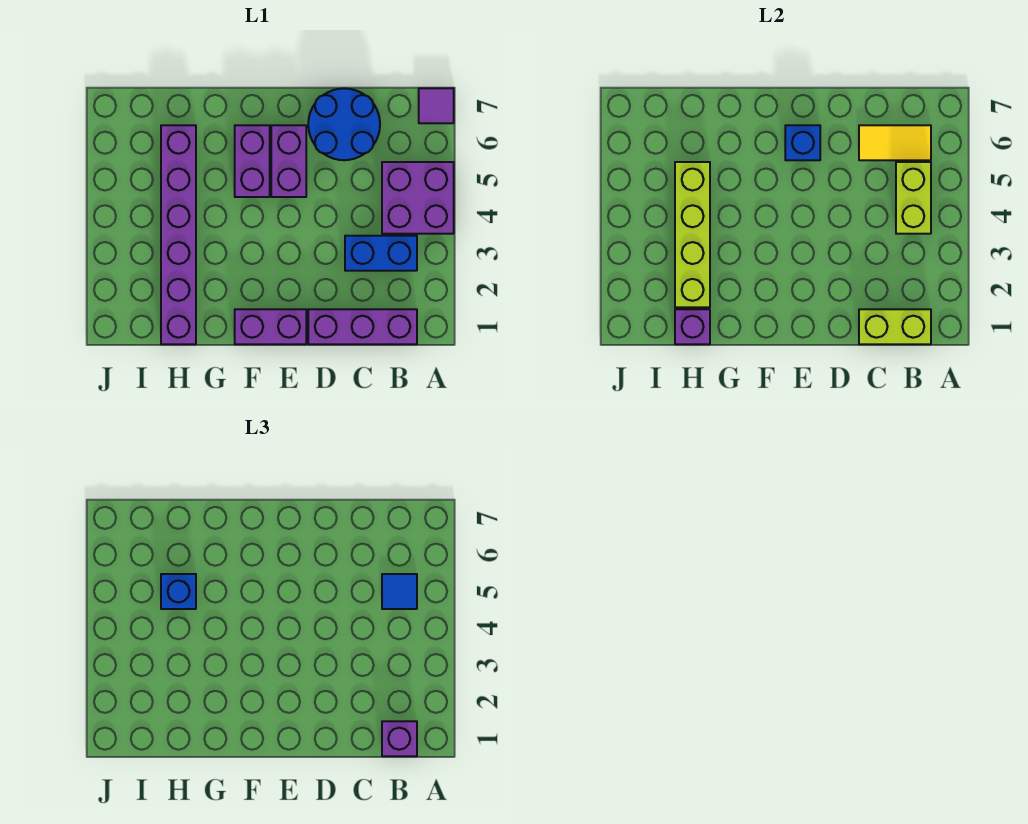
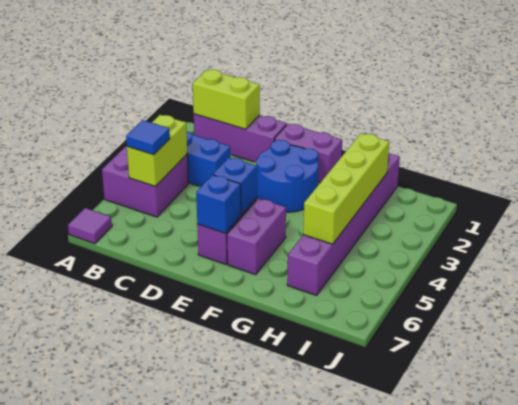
purple brick B1 level 3 -> none
yellow tile B6:C6 level 2 -> none
blue round brick C6:D7 level 1 -> blue round brick E2:F3 level 1
purple brick H1 level 2 -> none
blue brick H5 level 3 -> blue brick E5 level 2

